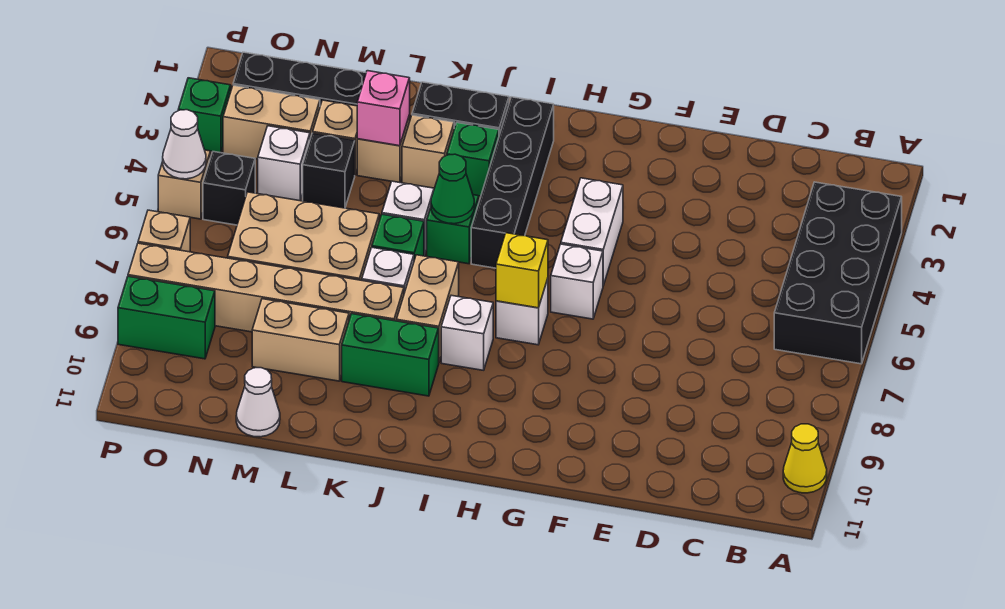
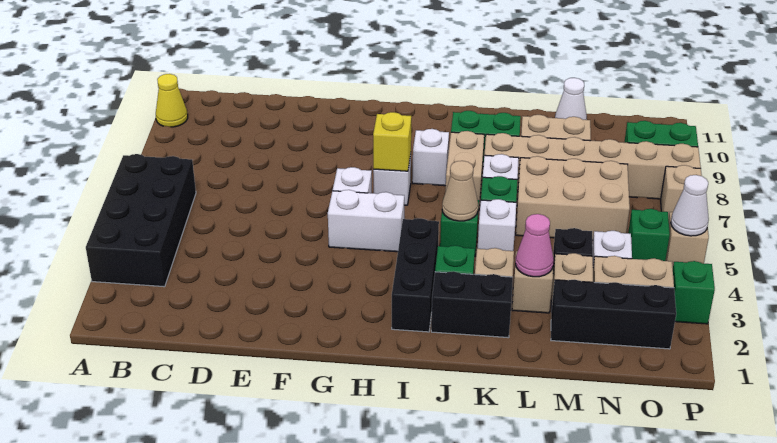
white brick G4:G5 level 1 -> white brick G5:H5 level 1
black brick I2:I5 level 1 -> black brick I2:I4 level 1
green cone J5 level 2 -> tan cone J5 level 2
pink brick L3 level 2 -> pink cone L3 level 2
black brick O5 level 1 -> green brick O5 level 1

